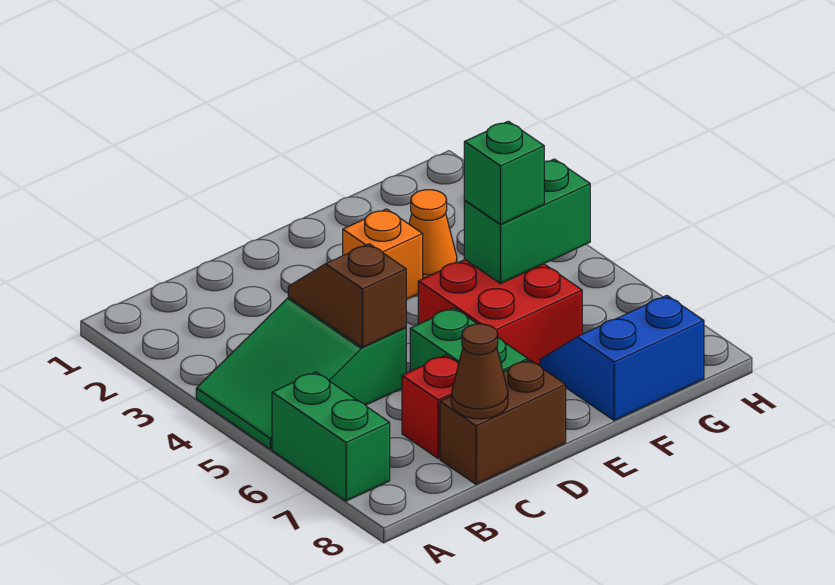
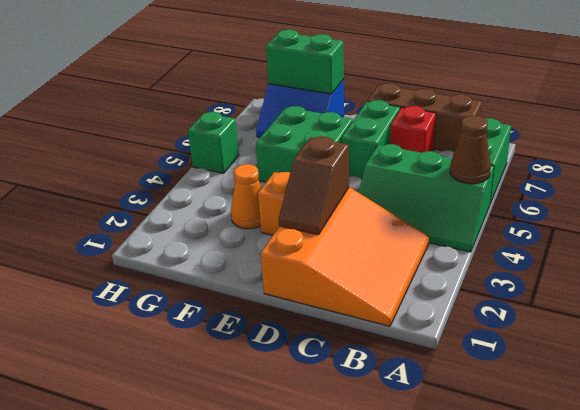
green slope A4:C5 level 1 top C -> green slope A4:C5 level 1 top 5
none -> orange slope B1:D3 level 1 top D
brown slope C4:C5 level 2 top 5 -> brown slope D2:D3 level 2 top 3
brown brick C8:D8 level 1 -> brown brick B8:D8 level 1
brown cone C8 level 2 -> brown cone A5 level 2
red brick E5:F6 level 1 -> green brick E5:F6 level 1
green brick F5:G5 level 2 -> green brick F8:G8 level 2
green brick F5 level 3 -> green brick H5 level 1

